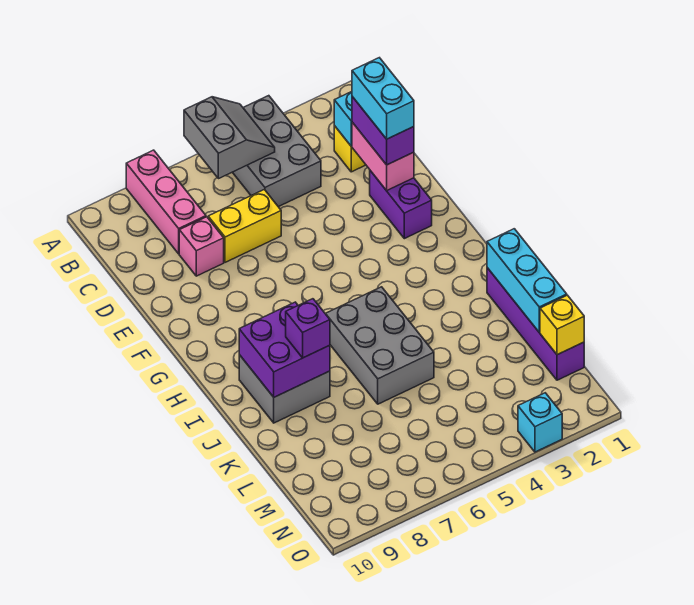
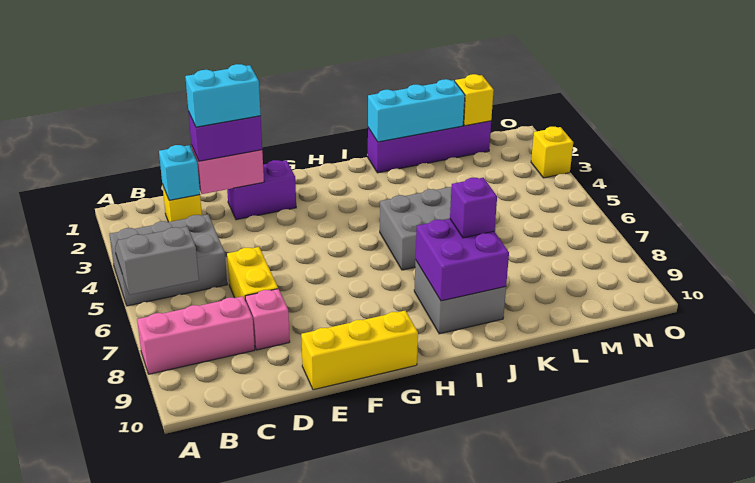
none -> yellow brick E10:G10 level 1
cyan brick O3 level 1 -> yellow brick O3 level 1

